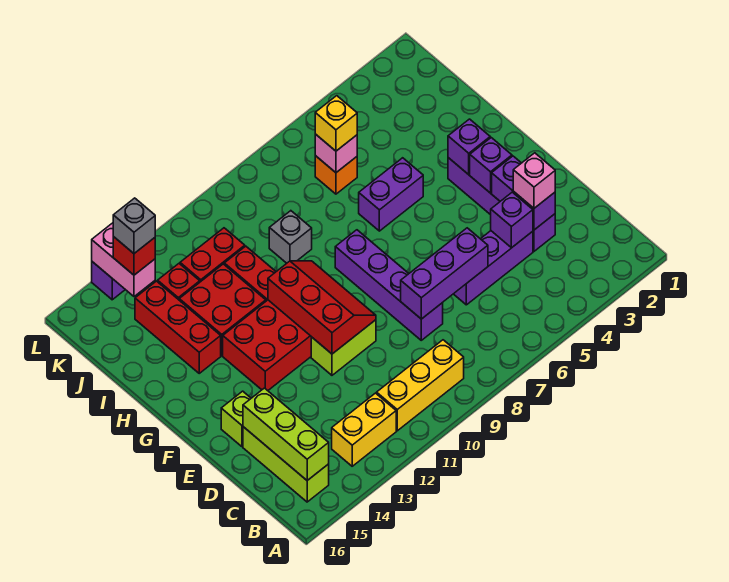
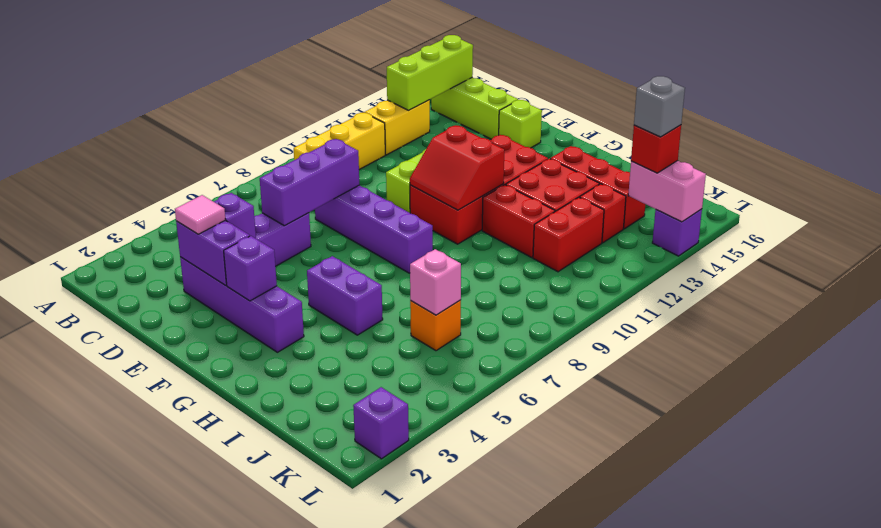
lime brick B15:D15 level 2 -> lime brick B13:B15 level 2
pink brick D3 level 3 -> pink tile D3 level 3
red slope E10:G11 level 2 top 11 -> red slope F10:G11 level 2 top 11
purple brick G3 level 2 -> purple brick L2 level 1
purple brick H5:H6 level 1 -> purple brick G5:H5 level 1
grey brick I9 level 1 -> none
yellow brick J6 level 3 -> none

